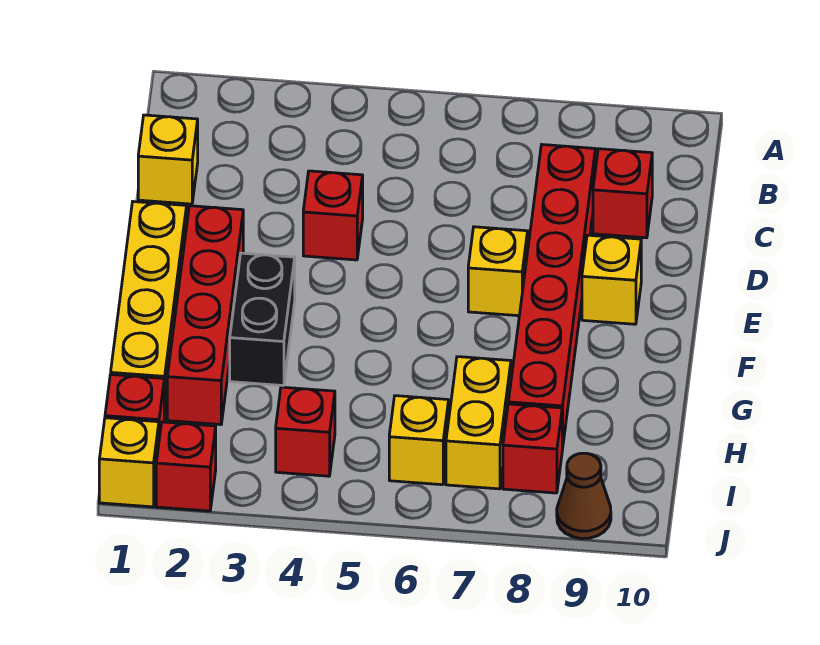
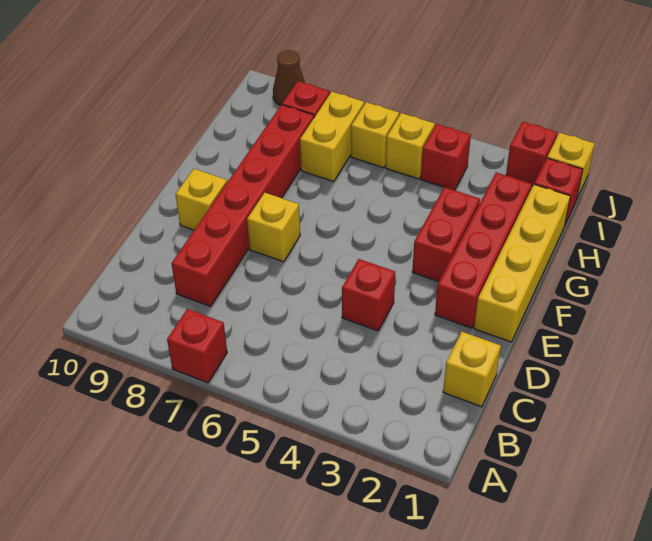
red brick C9 level 1 -> red brick A7 level 1
black brick F3:G3 level 1 -> red brick F3:G3 level 1
none -> yellow brick I5 level 1

